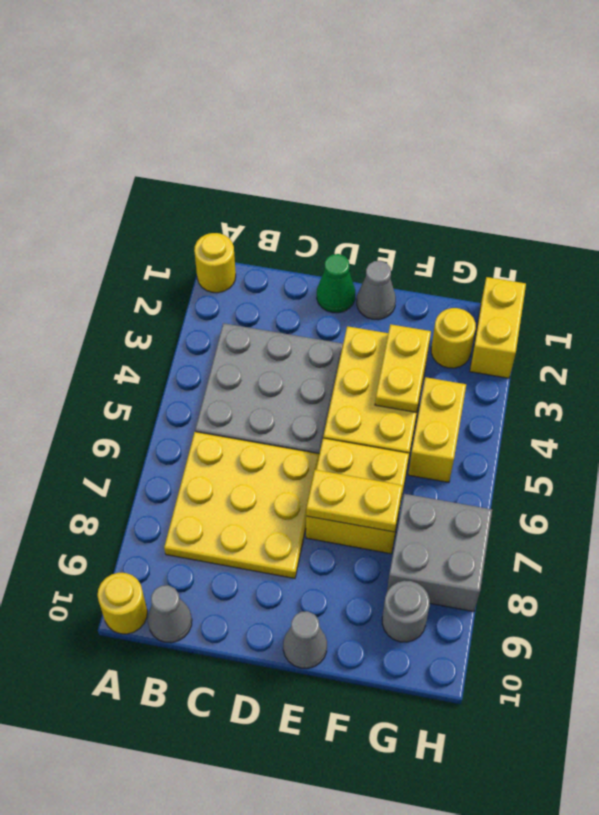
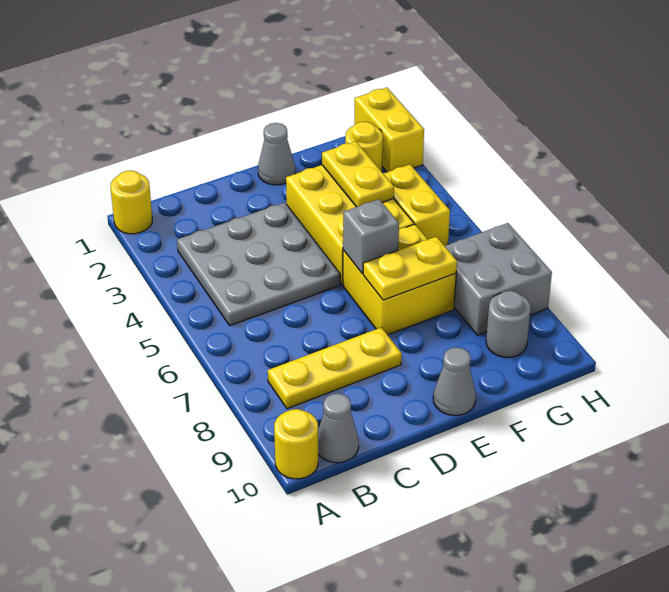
yellow plate B6:D8 level 1 -> yellow plate B8:D8 level 1
green cone D1 level 1 -> none
none -> grey brick E6 level 2

